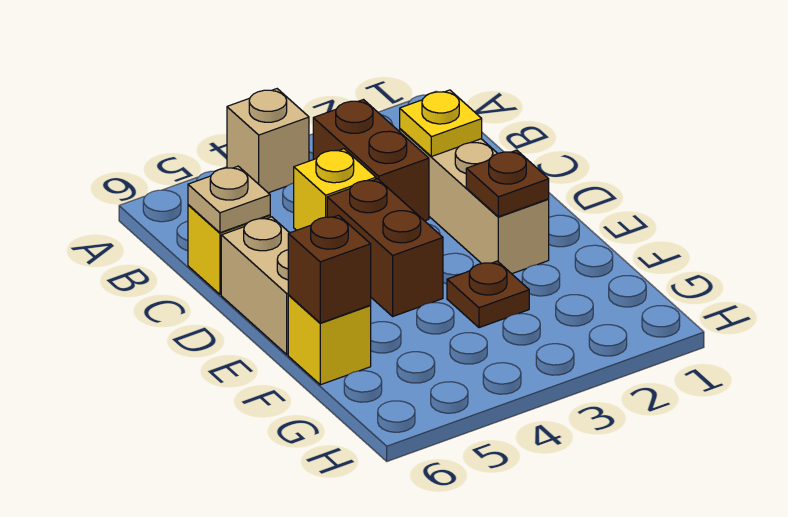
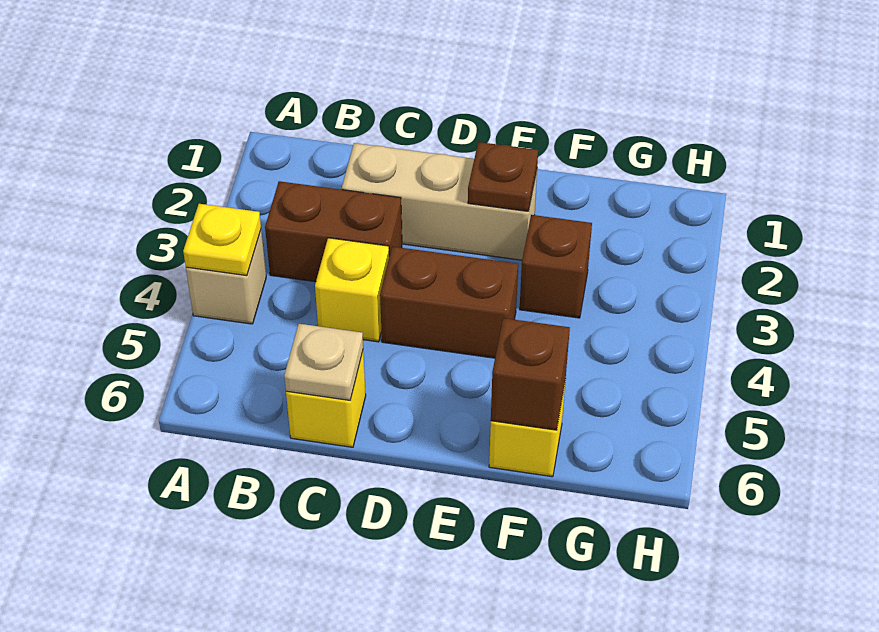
yellow plate C2 level 2 -> yellow plate A4 level 2
tan brick D6:E6 level 1 -> none
brown plate F3 level 1 -> brown brick F3 level 1

